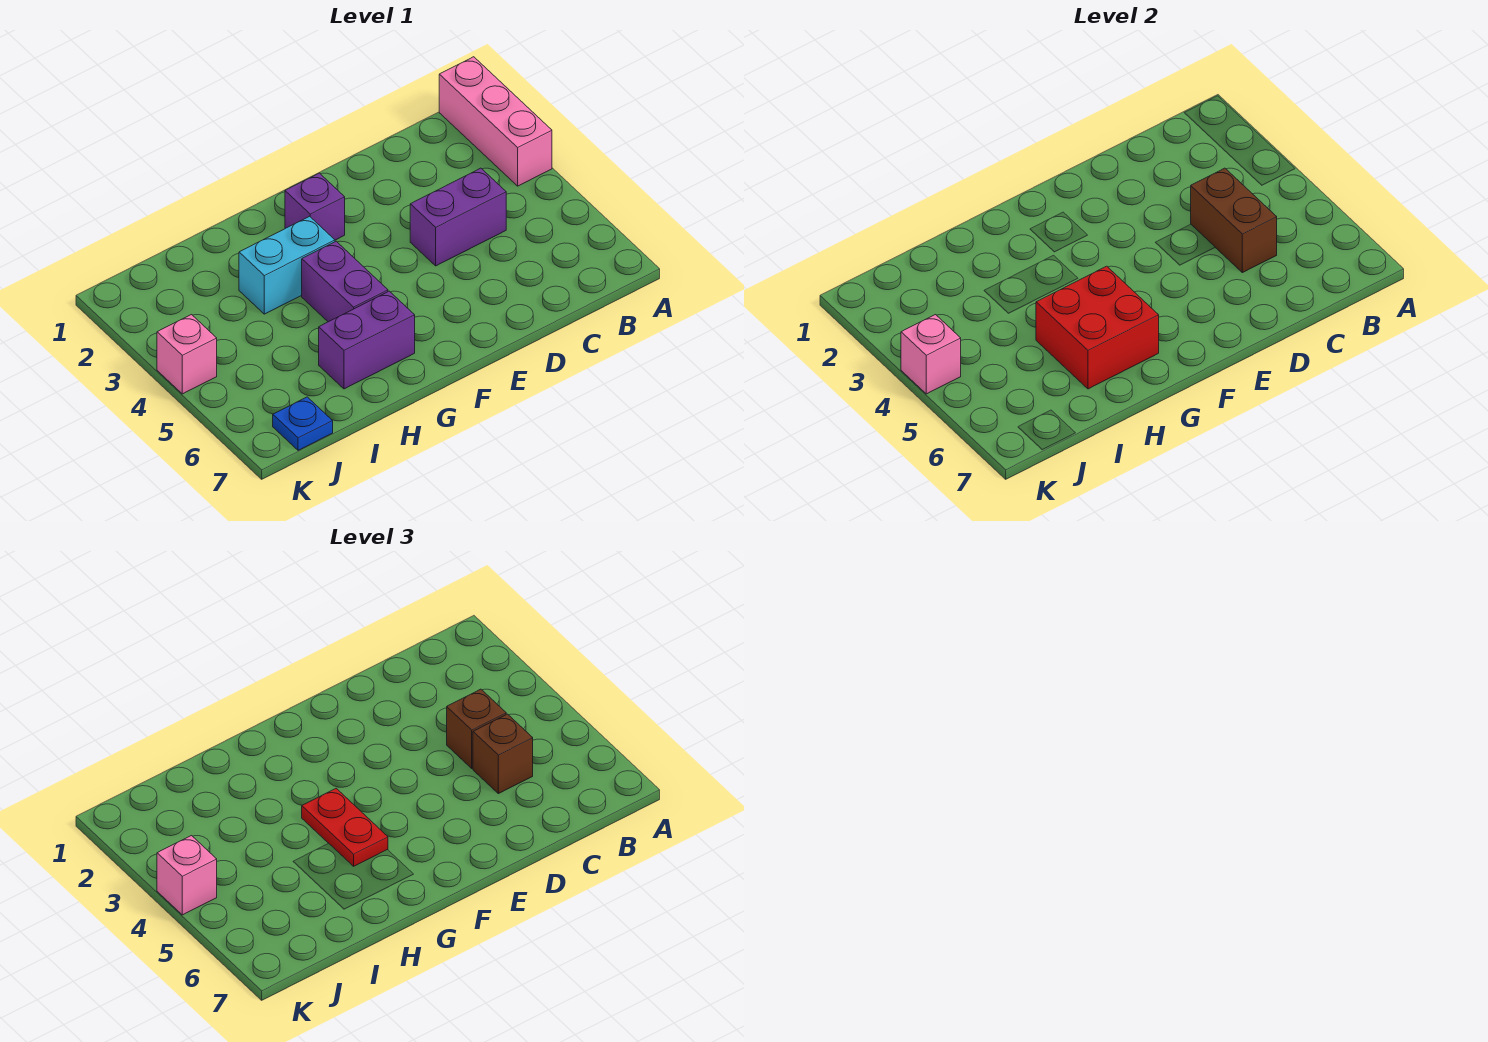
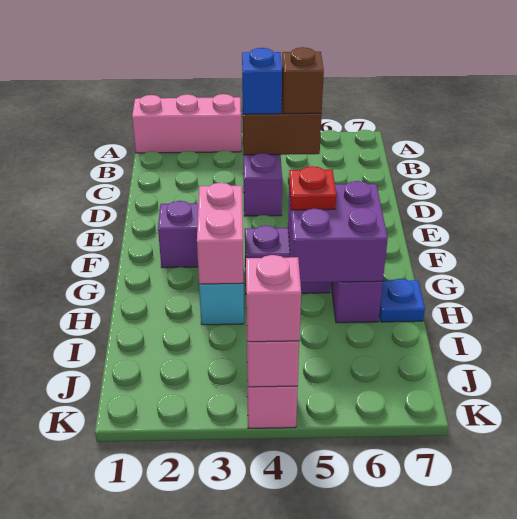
brown brick C4 level 3 -> blue brick C4 level 3
none -> pink brick G3:H3 level 2
red plate G4:G5 level 3 -> red plate G5 level 3
red brick G5:H6 level 2 -> purple brick G5:H6 level 2
blue plate J7 level 1 -> blue plate H7 level 1

